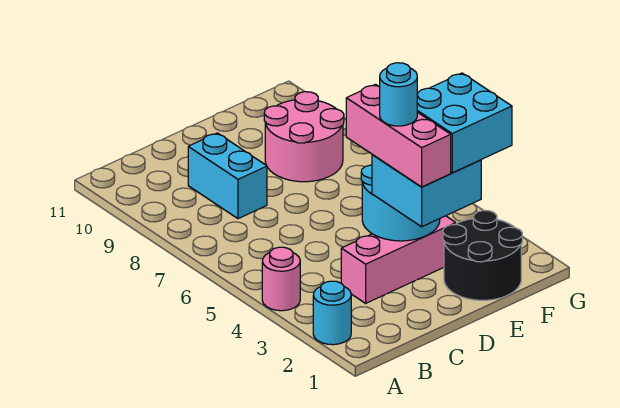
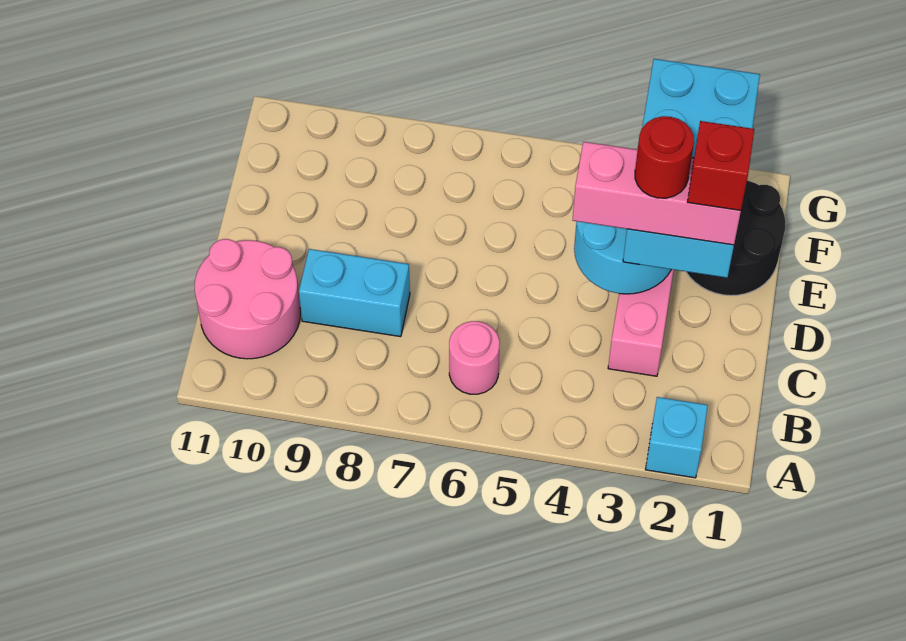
cyan round brick A2 level 1 -> cyan brick A2 level 1
pink round brick A4 level 1 -> pink round brick B6 level 1
none -> red brick D2 level 5
cyan round brick D3 level 5 -> red round brick D3 level 5
pink round brick E8:F9 level 1 -> pink round brick B10:C11 level 1

